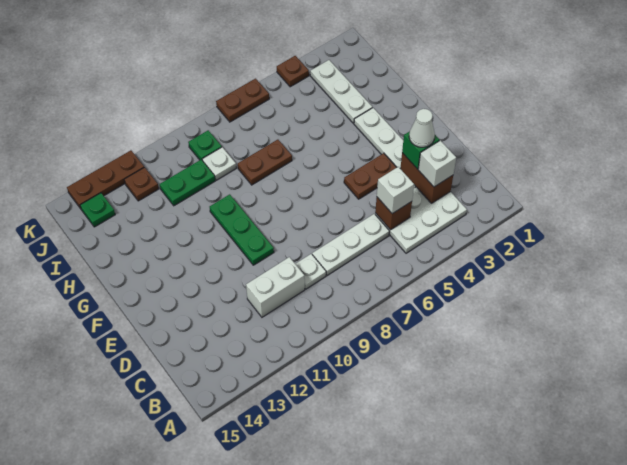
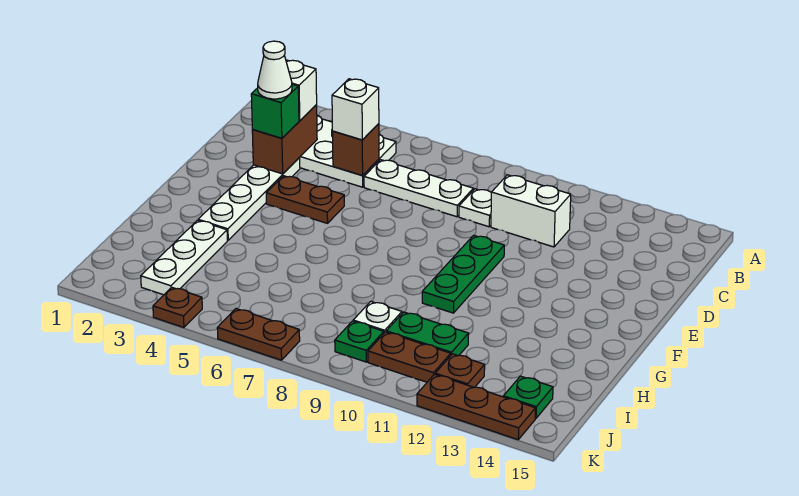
brown plate H7:H8 level 1 -> brown plate J10:J11 level 1

